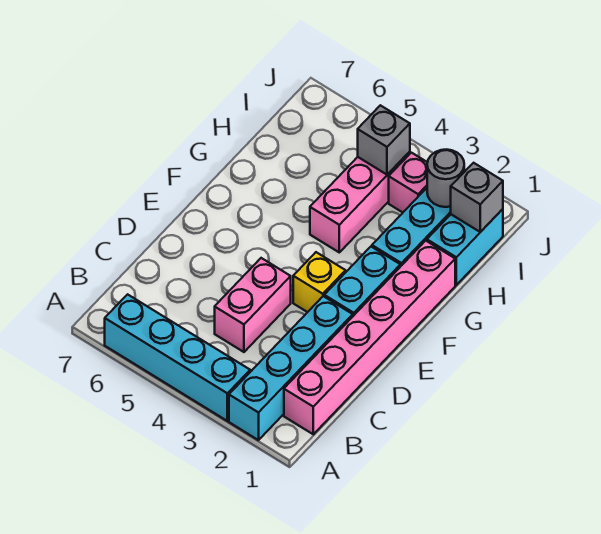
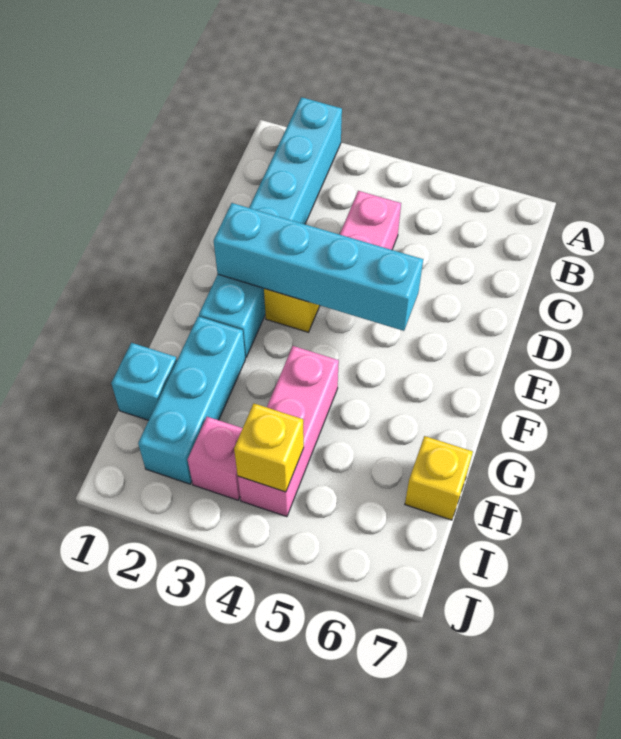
cyan brick A3:A6 level 1 -> cyan brick E2:E5 level 2
pink brick B1:G1 level 1 -> none
cyan brick H1:I1 level 1 -> cyan brick H1 level 1
none -> yellow brick H7 level 1
grey brick I1 level 2 -> none
grey round brick I2 level 2 -> none
grey brick I4 level 2 -> yellow brick I4 level 2

